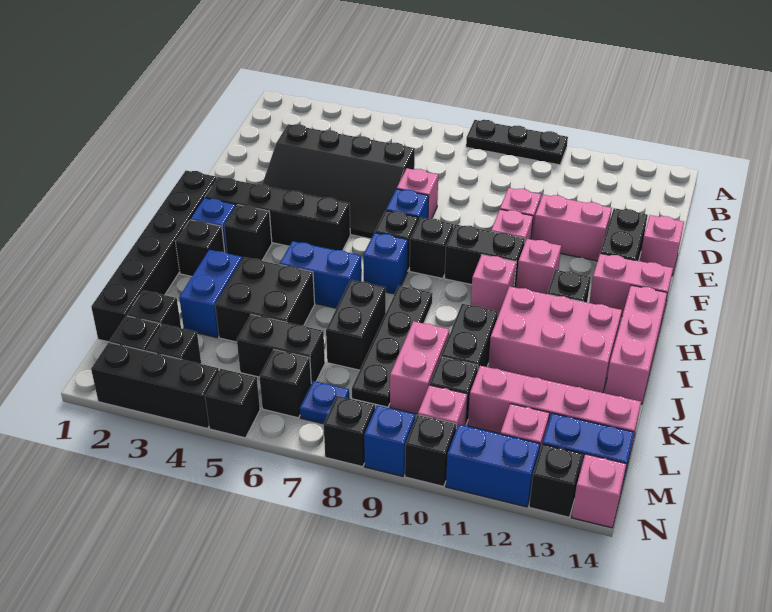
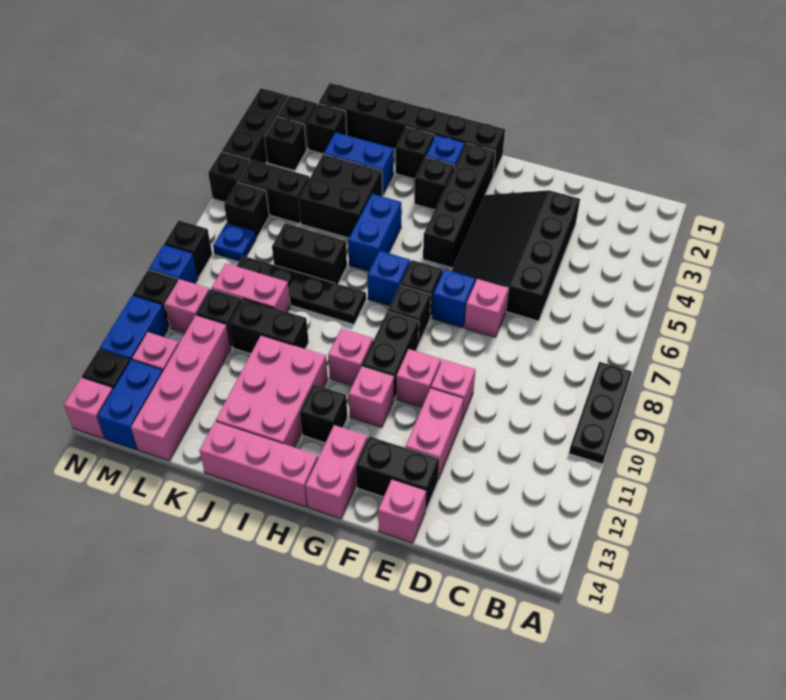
black brick L5:L6 level 1 -> black brick L5:M5 level 1

